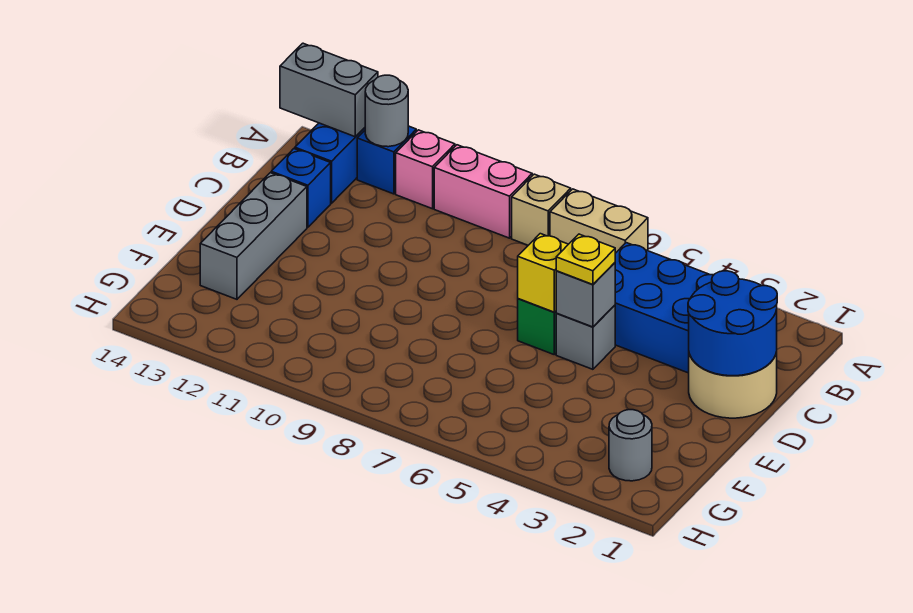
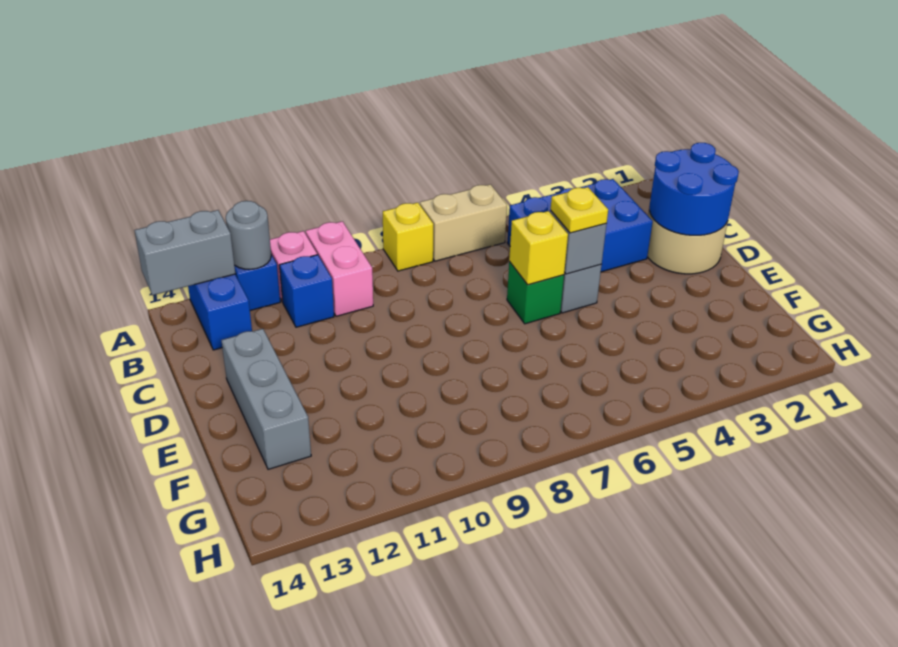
tan brick A8 level 1 -> yellow brick A8 level 1
pink brick A9:A10 level 1 -> pink brick A10:B10 level 1
blue brick C13 level 1 -> blue brick B11 level 1
grey round brick G2 level 1 -> none

